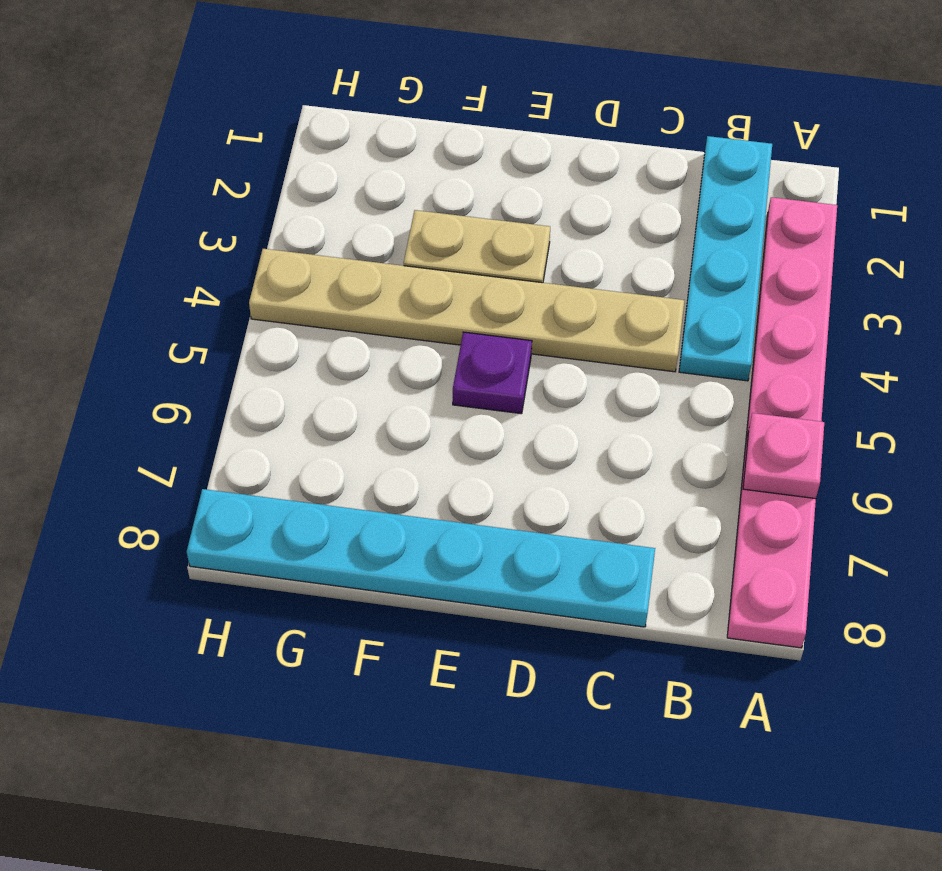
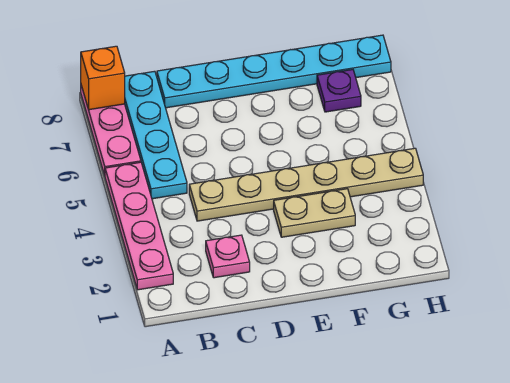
pink plate A6 level 2 -> pink plate C2 level 1
none -> orange brick A8 level 2
cyan plate B1:B4 level 1 -> cyan plate B5:B8 level 1
purple plate E5 level 1 -> purple plate G7 level 1

